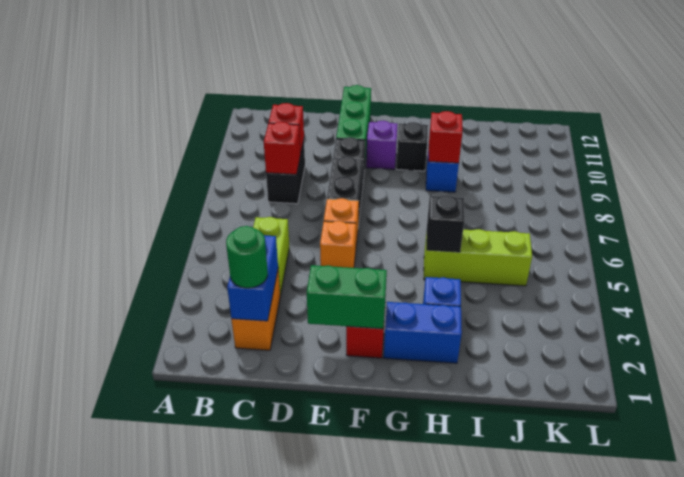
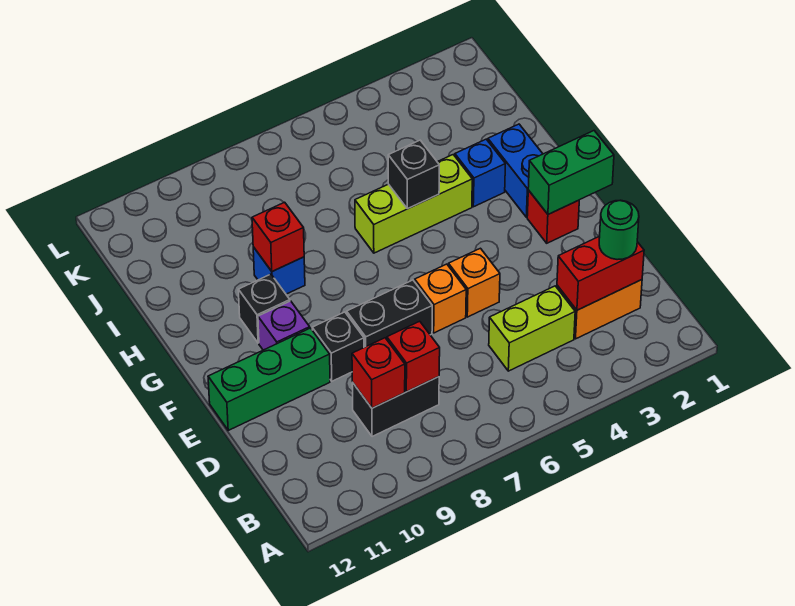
blue brick C2:C3 level 2 -> red brick C2:C3 level 2
green brick E2:F2 level 2 -> green brick F1:F2 level 2
lime brick H5:J5 level 1 -> lime brick H4:H6 level 1

